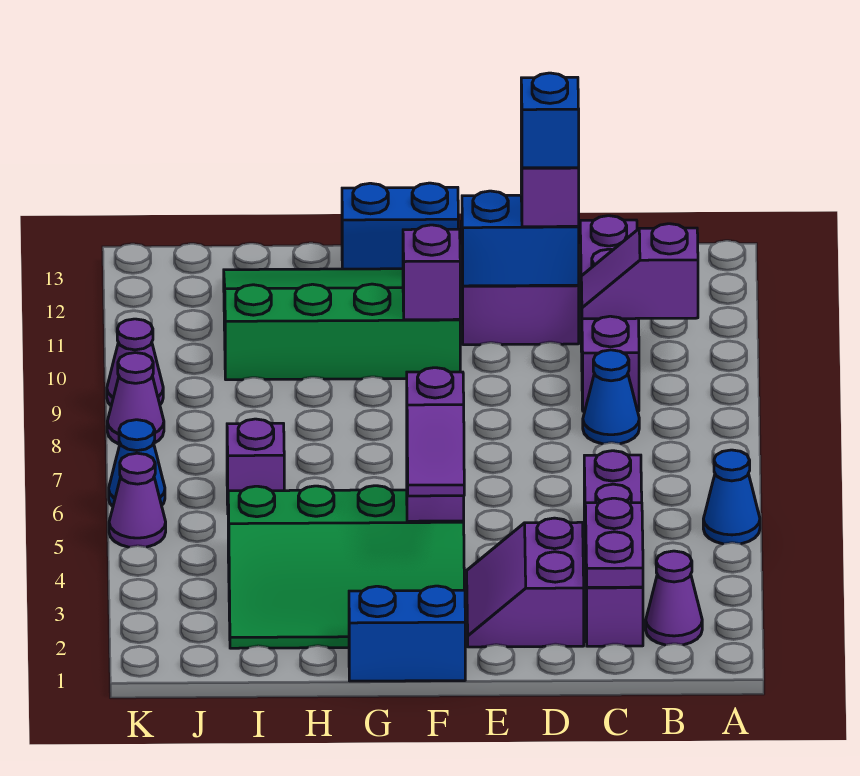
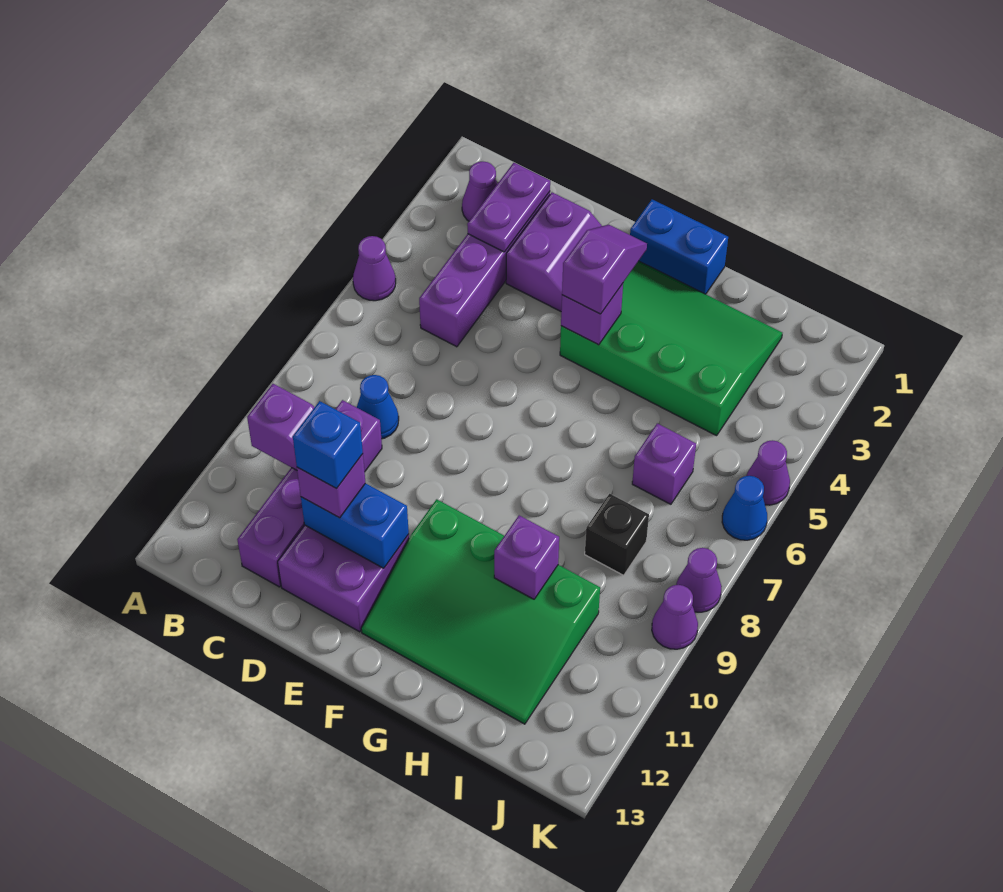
blue cone A5 level 1 -> purple cone A5 level 1
purple brick F10 level 2 -> purple brick H10 level 2
blue brick F13:G13 level 1 -> none
none -> black brick I8 level 1

